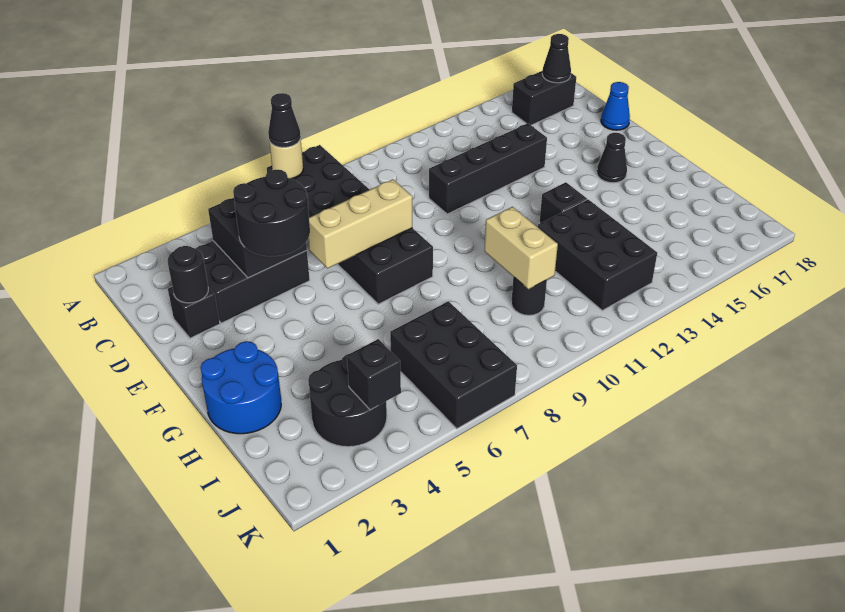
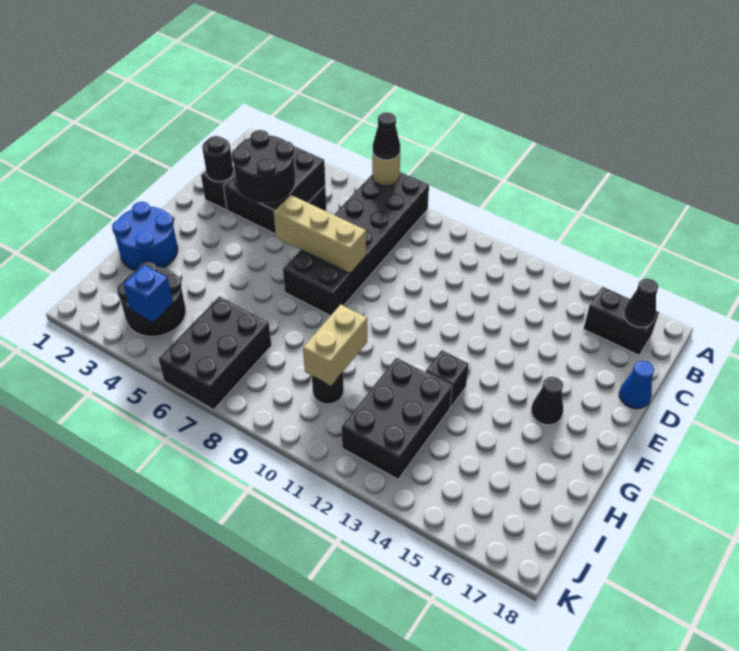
black brick D11:D14 level 1 -> none
black brick J4 level 2 -> blue brick J4 level 2

